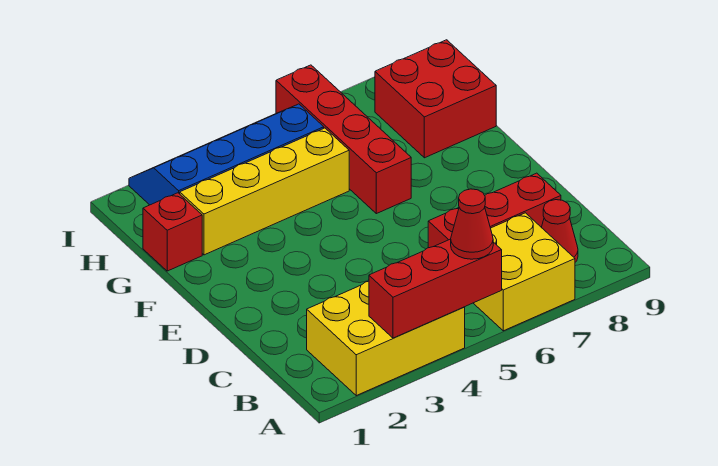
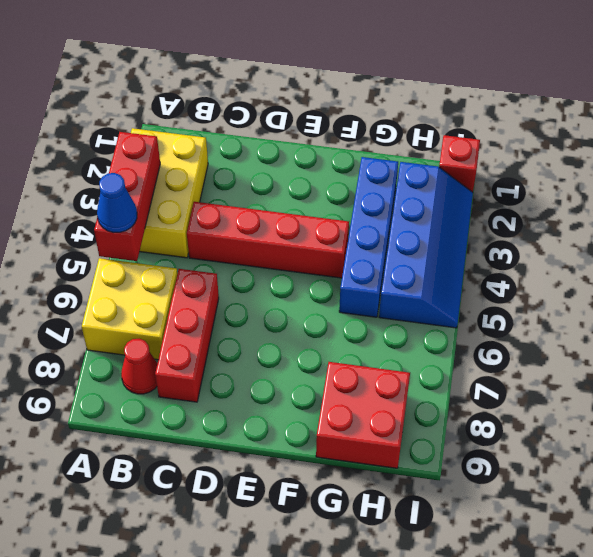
red cone A5 level 3 -> blue cone A5 level 3
red brick F6:I6 level 1 -> red brick C4:F4 level 1
red brick G1 level 1 -> red brick I1 level 1
yellow brick G2:G5 level 1 -> blue brick G2:G5 level 1

